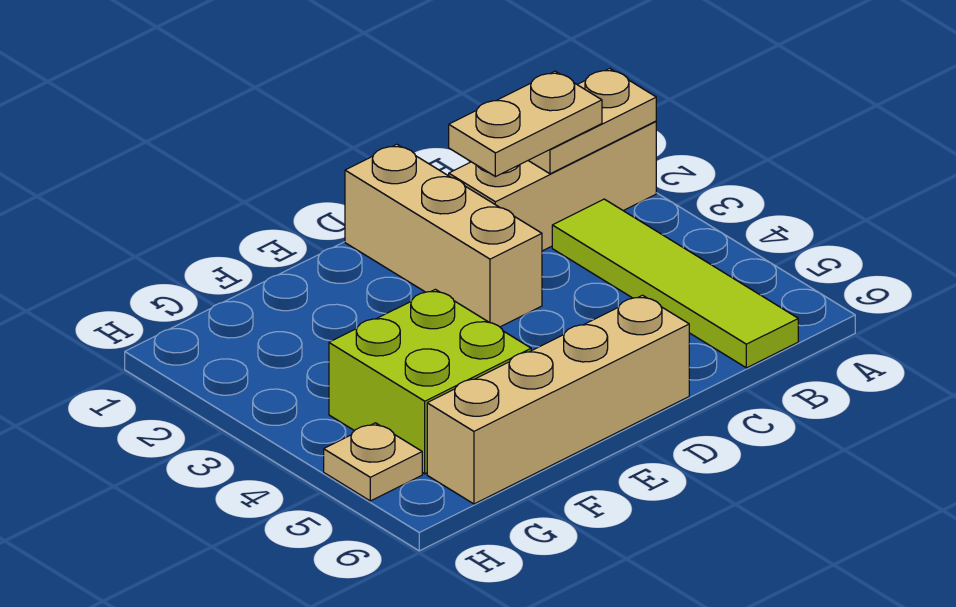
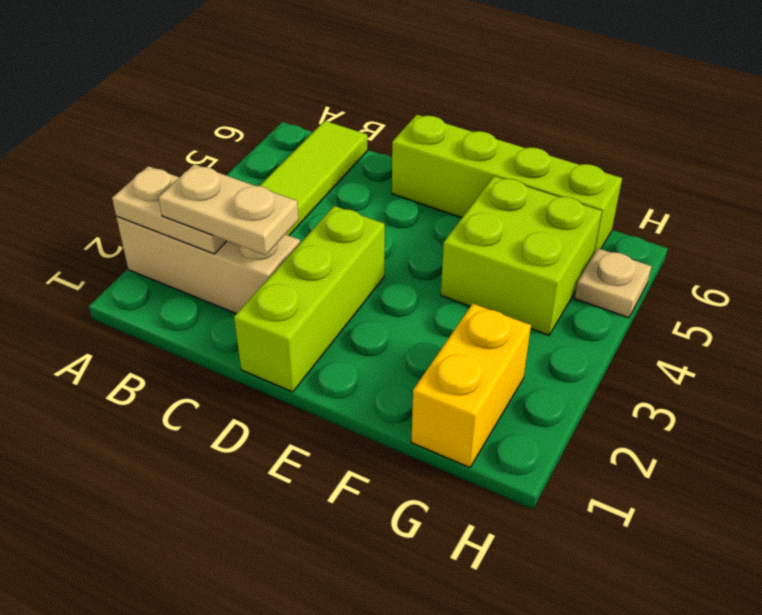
tan brick D1:D3 level 1 -> lime brick D1:D3 level 1
tan brick D6:G6 level 1 -> lime brick D6:G6 level 1
none -> yellow brick G1:G2 level 1

